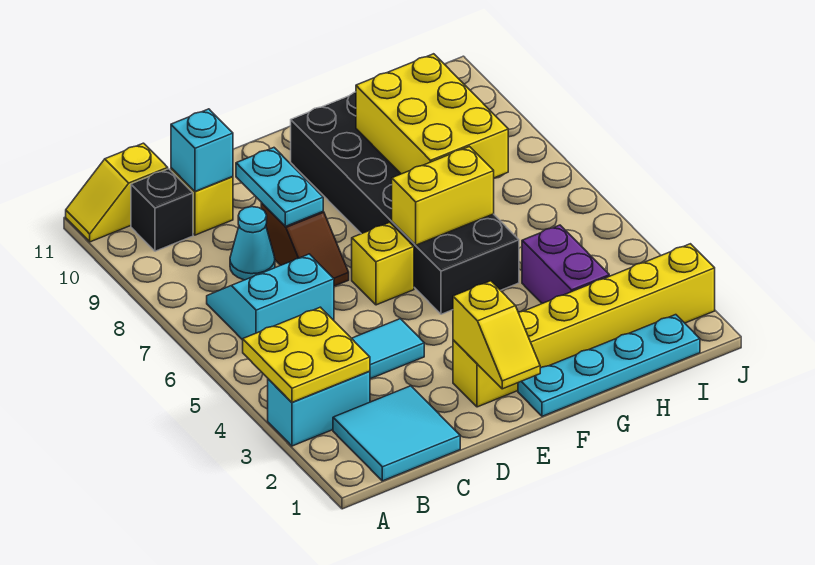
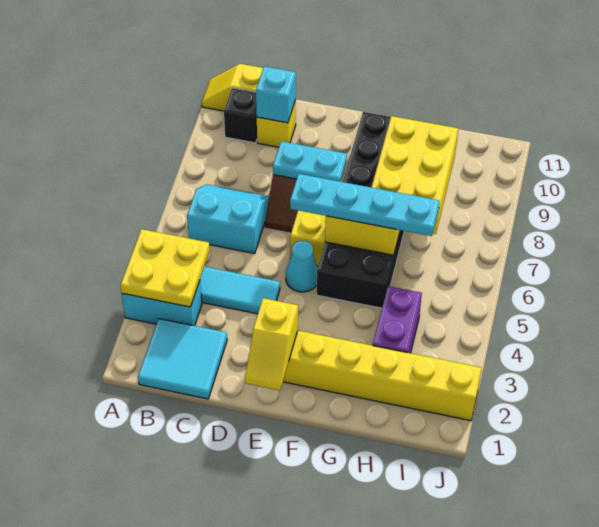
cyan cone C8 level 1 -> cyan cone E5 level 1
cyan plate D8:D9 level 2 -> cyan plate D8:E8 level 2
cyan plate F1:I1 level 1 -> cyan plate E6:H6 level 3

